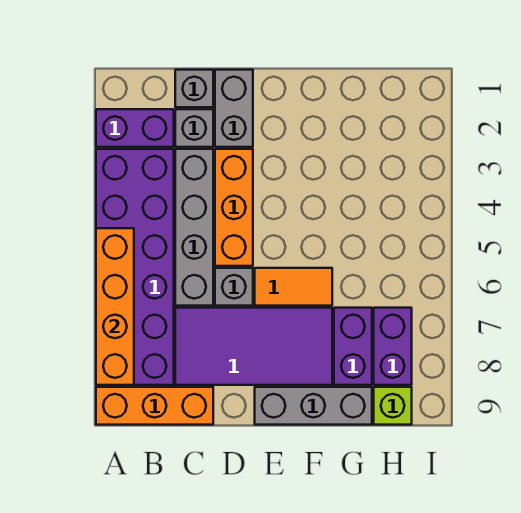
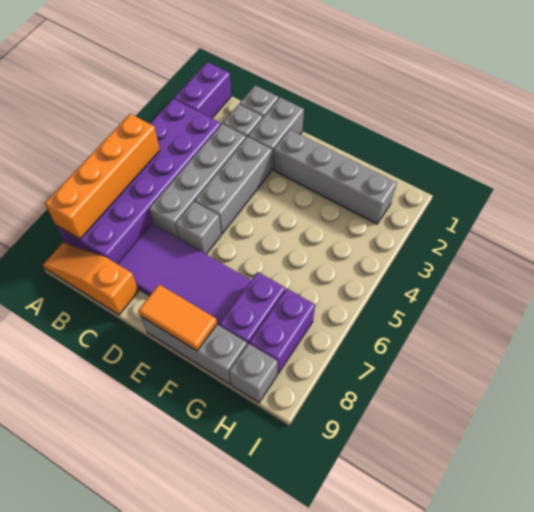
purple brick A2:B2 level 1 -> purple brick A1:A2 level 1
orange brick A9:C9 level 1 -> orange slope A9:C9 level 1 top C
orange brick D3:D5 level 1 -> grey brick D3:D5 level 1
none -> grey brick E2:H2 level 1
orange tile E6:F6 level 1 -> orange tile E9:F9 level 2
lime brick H9 level 1 -> grey brick H9 level 1

